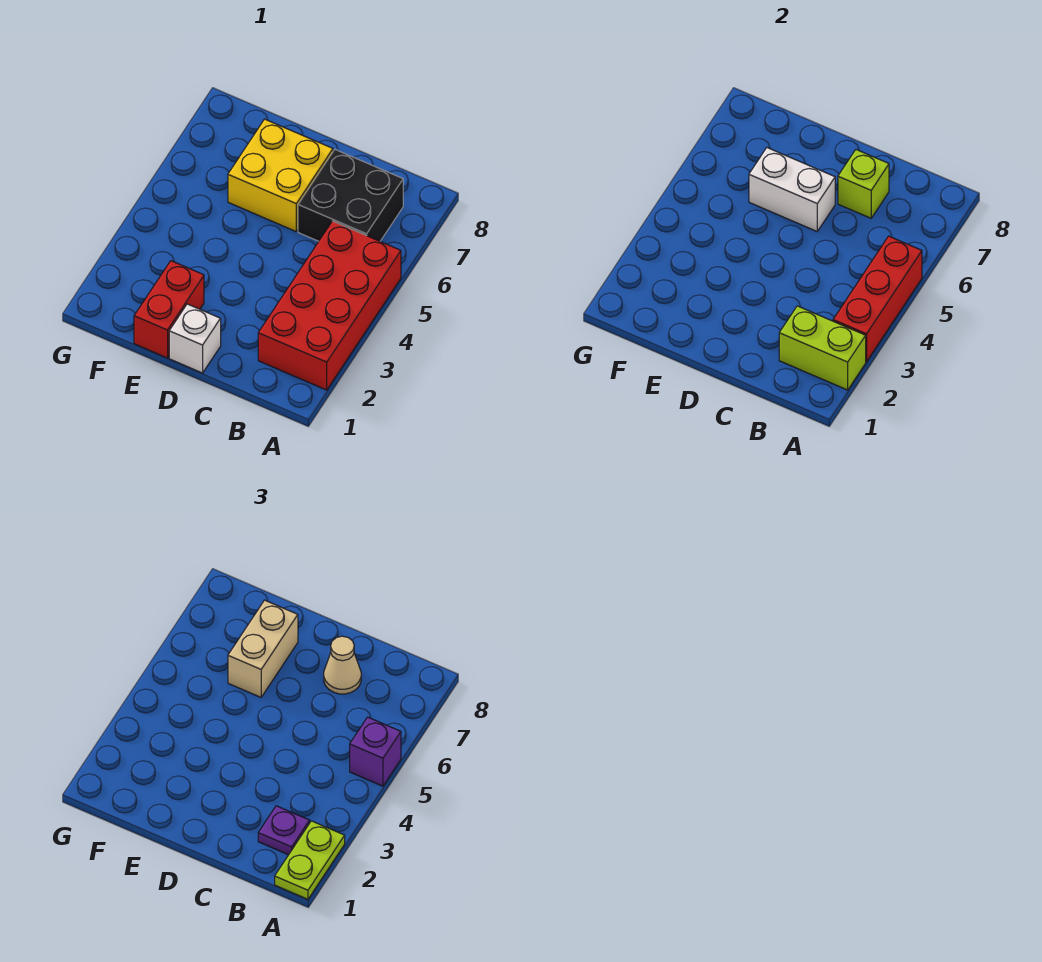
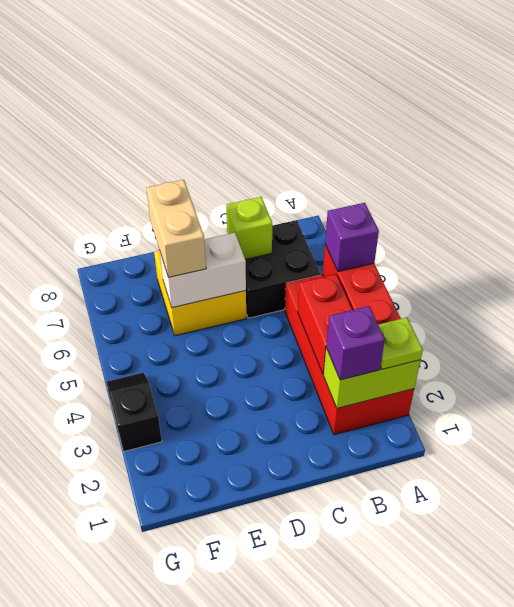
lime plate A1:A2 level 3 -> lime plate A2 level 3
purple plate B2 level 3 -> purple brick B2 level 3
tan cone C7 level 3 -> none
white brick D1 level 1 -> none
red brick E1:E2 level 1 -> red brick B3:B4 level 2
none -> black slope G3:G4 level 1 top 3

